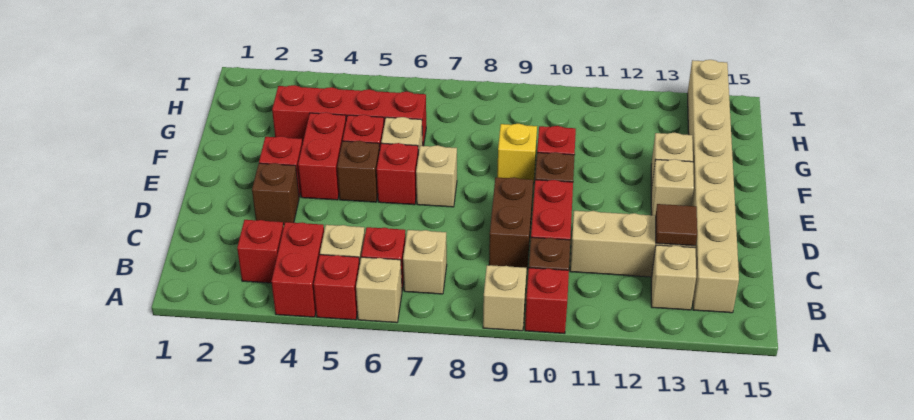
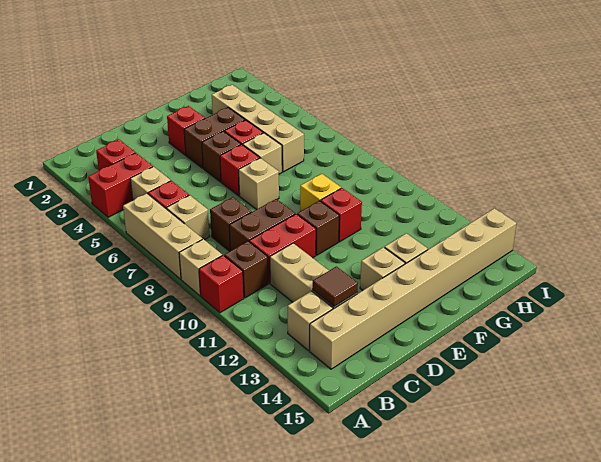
red brick A5 level 1 -> none
tan brick A6 level 1 -> tan brick A6:A8 level 1
brown brick D3 level 1 -> brown brick C8 level 1
red brick E4:F4 level 1 -> brown brick E4:F4 level 1
red brick G3:G6 level 1 -> tan brick G3:G6 level 1

